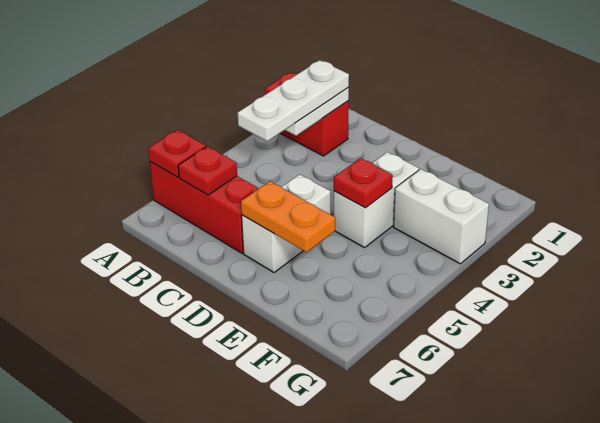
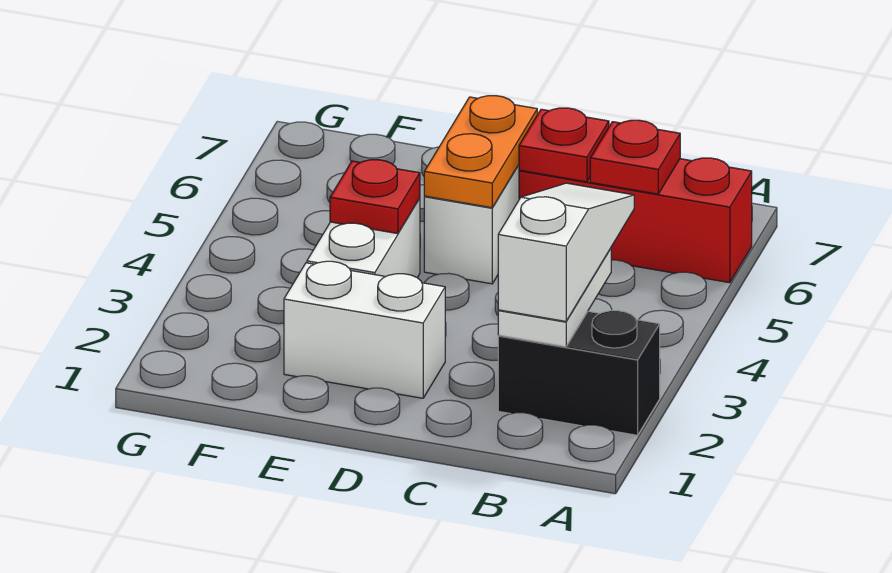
red brick A2:B2 level 1 -> black brick A2:B2 level 1
red plate A6 level 2 -> red plate C6 level 2
white plate B2:B4 level 3 -> white slope B2:B4 level 3 top 2
orange plate D6:E6 level 2 -> orange plate D5:D6 level 2
white brick F3:G3 level 1 -> white brick D2:E2 level 1

